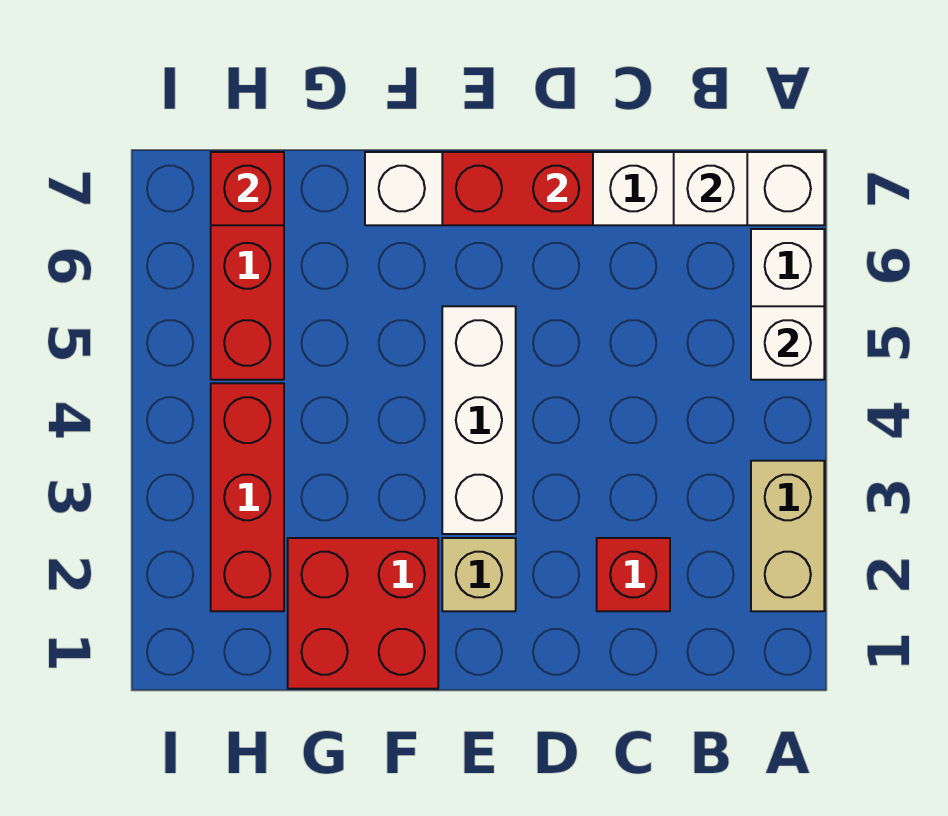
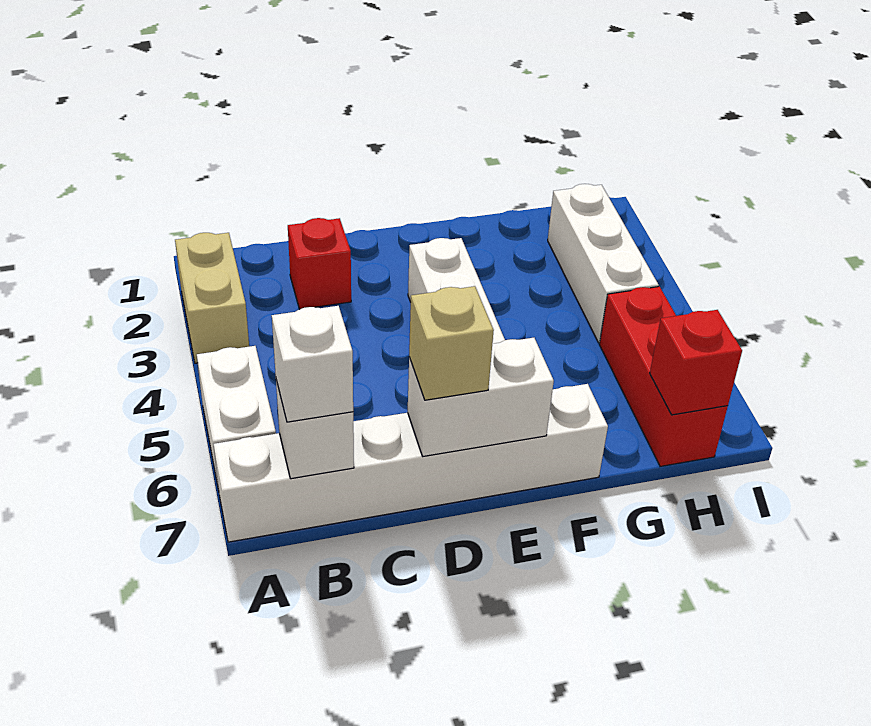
white brick A5 level 2 -> white brick B7 level 3
red brick D7:E7 level 2 -> white brick D7:E7 level 2
tan brick E2 level 1 -> tan brick D7 level 3
red brick F1:G2 level 1 -> none
red brick H2:H4 level 1 -> white brick H2:H4 level 1

